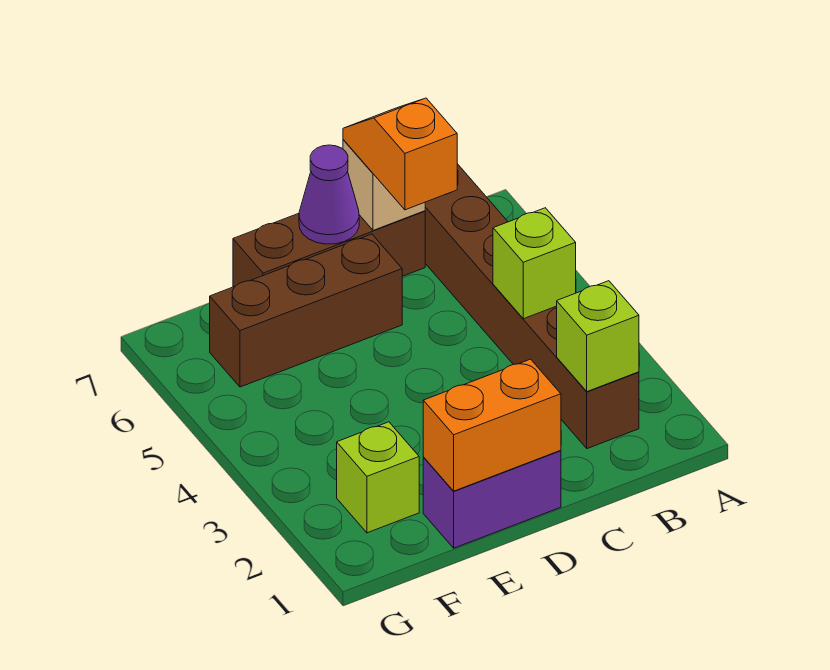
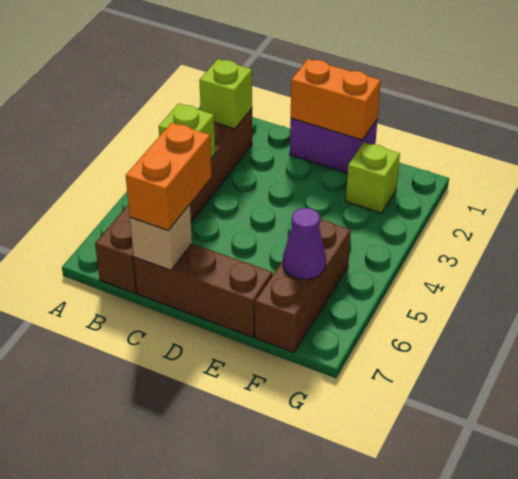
orange slope C6:C7 level 3 top 6 -> orange brick C6:C7 level 3
brown brick D6:F6 level 1 -> brown brick F5:F7 level 1
purple cone D7 level 2 -> purple cone F6 level 2

